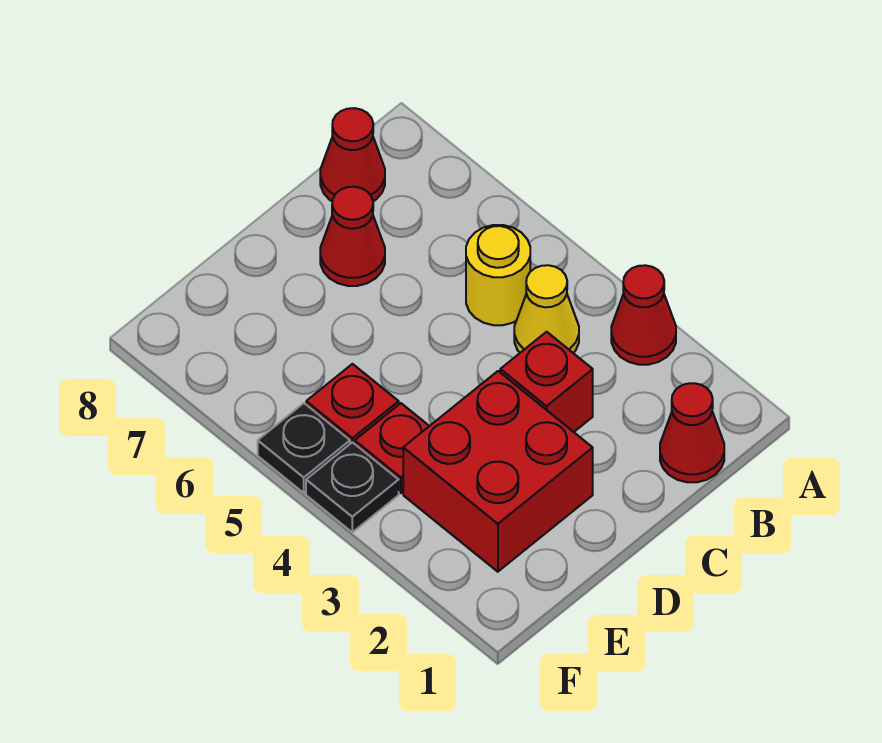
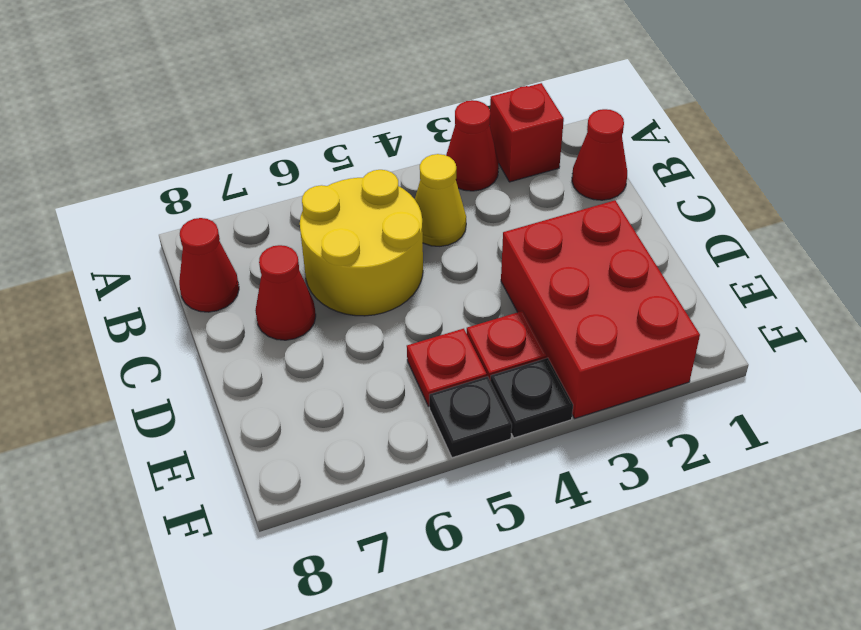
yellow round brick B5 level 1 -> yellow round brick B5:C6 level 1
red brick C3 level 1 -> red brick A2 level 1
red brick D2:E3 level 1 -> red brick D2:F3 level 1

